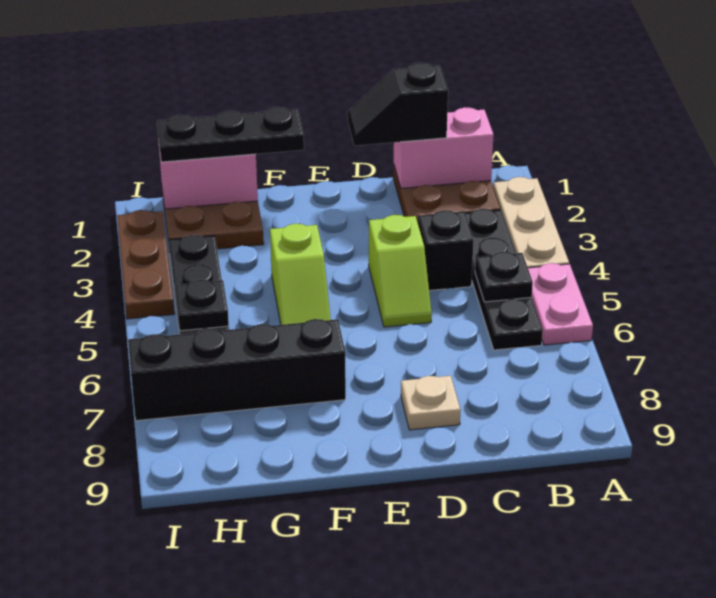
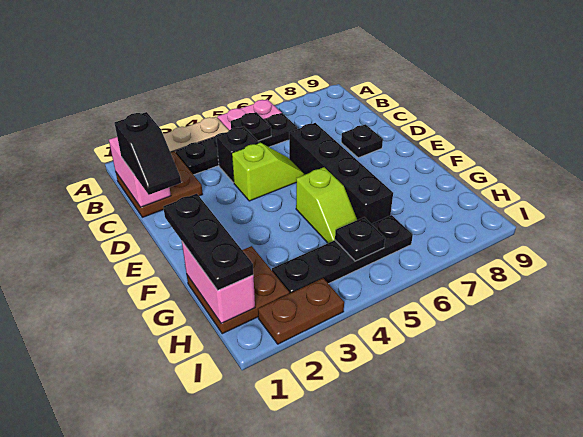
tan plate D8 level 1 -> black plate D8 level 1
lime slope F4:F5 level 1 top 4 -> lime slope F5:G5 level 1 top F
black brick F7:I7 level 1 -> black brick D6:G6 level 1
brown plate I2:I4 level 1 -> brown plate I2:I3 level 1

